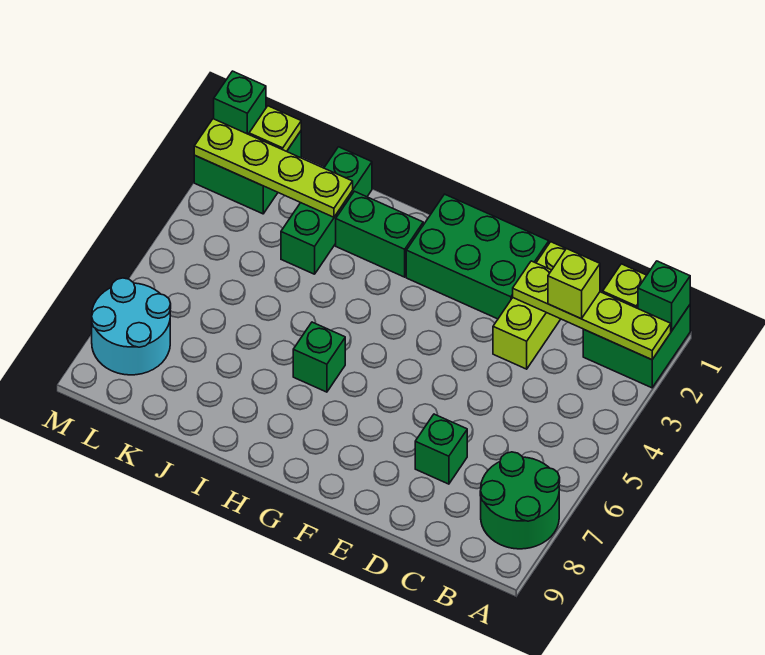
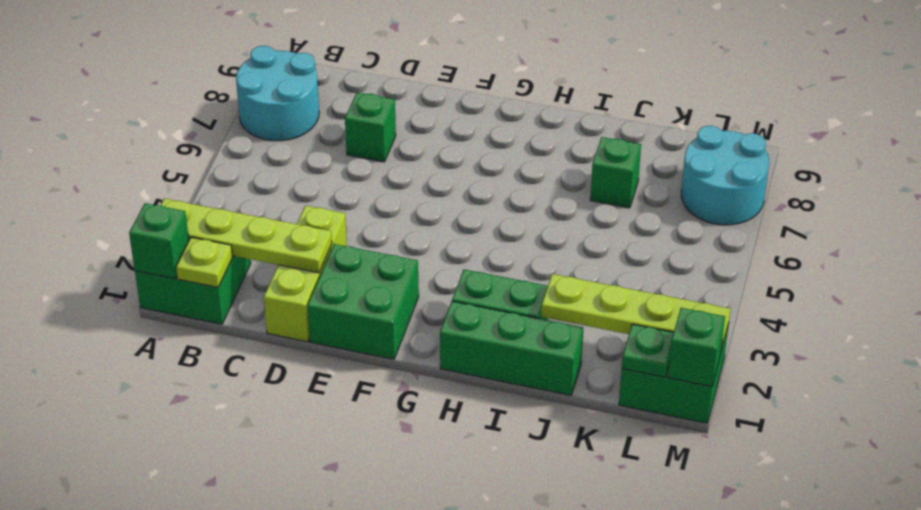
green round brick A7:B8 level 1 -> cyan round brick A7:B8 level 1
lime brick C2 level 3 -> none
green brick E1:G2 level 1 -> green brick E1:F2 level 1
green brick H6 level 1 -> green brick J7 level 1
green brick J1:J3 level 1 -> green brick H1:J1 level 1
lime plate L1 level 2 -> green plate L1 level 2

